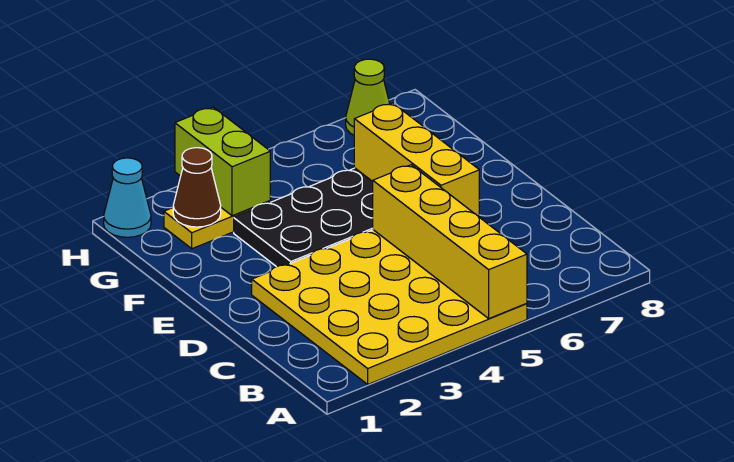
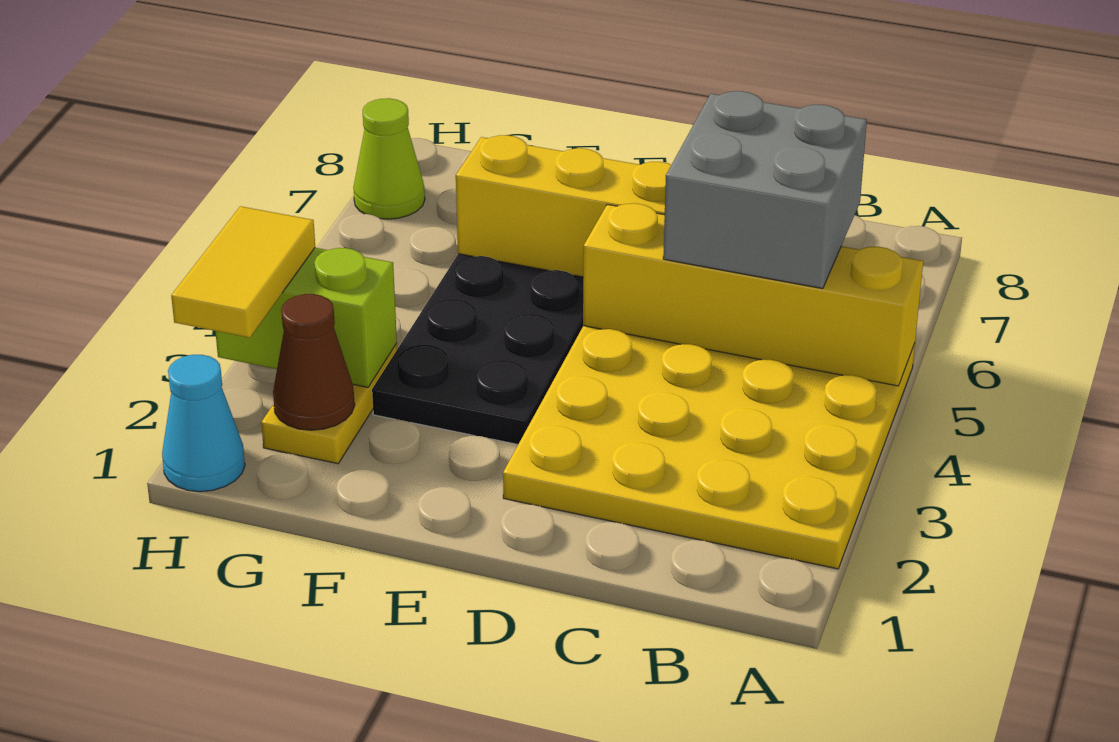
none -> grey brick B5:C6 level 3
none -> yellow tile H2:H3 level 3

